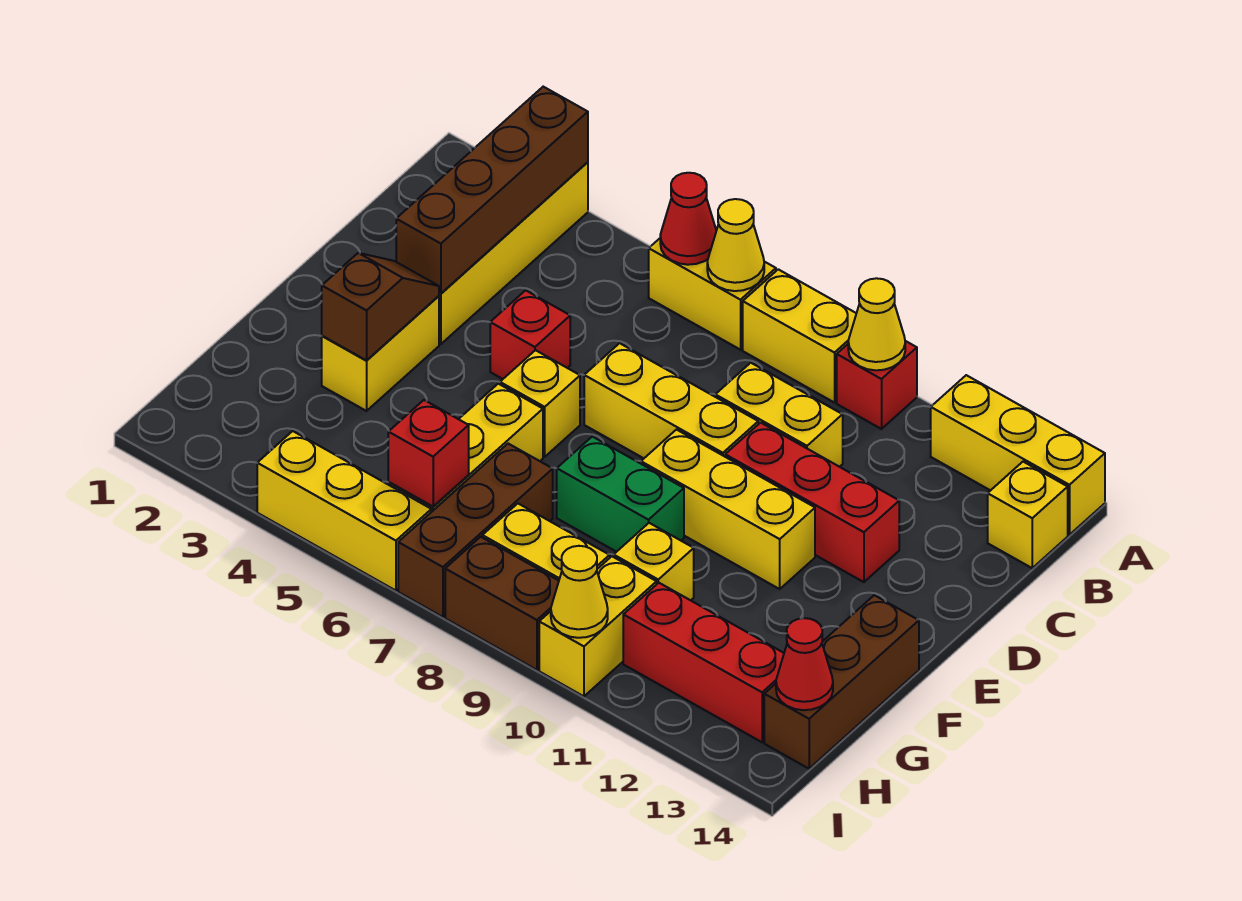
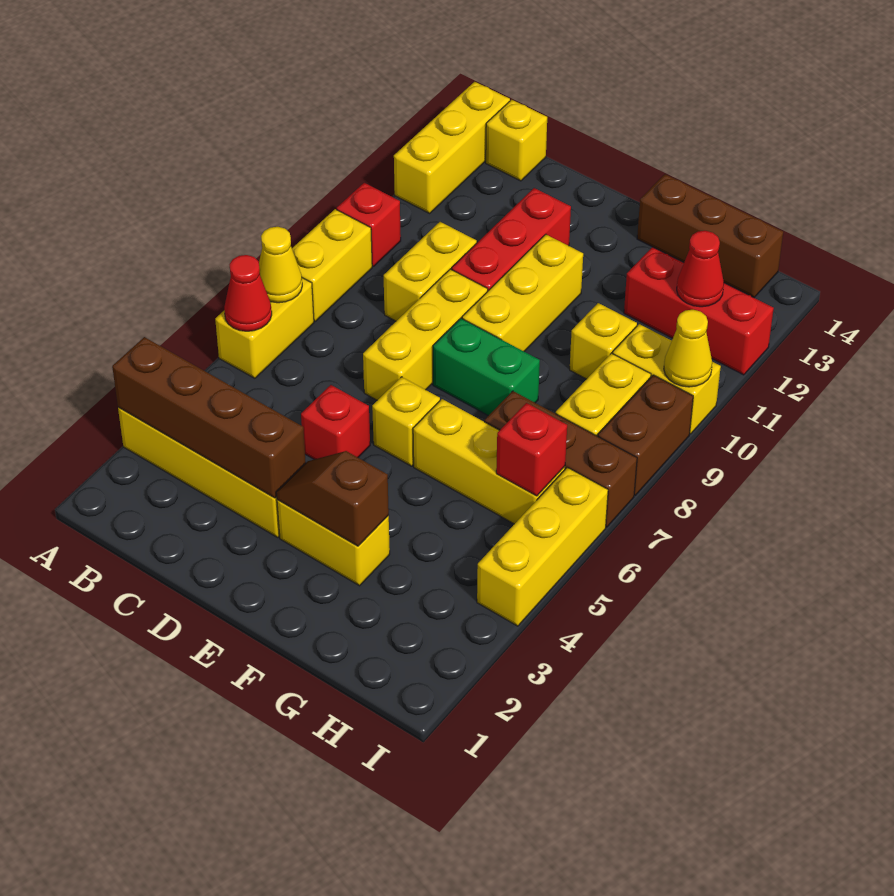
yellow cone A10 level 2 -> none
green brick F8:F9 level 1 -> green brick E8:F8 level 1
red brick H11:H13 level 1 -> red brick G12:I12 level 1
red cone H14 level 2 -> red cone H12 level 2

